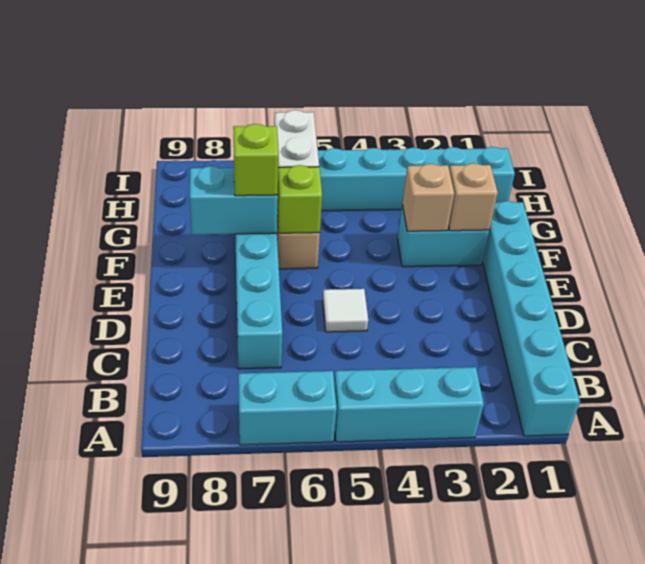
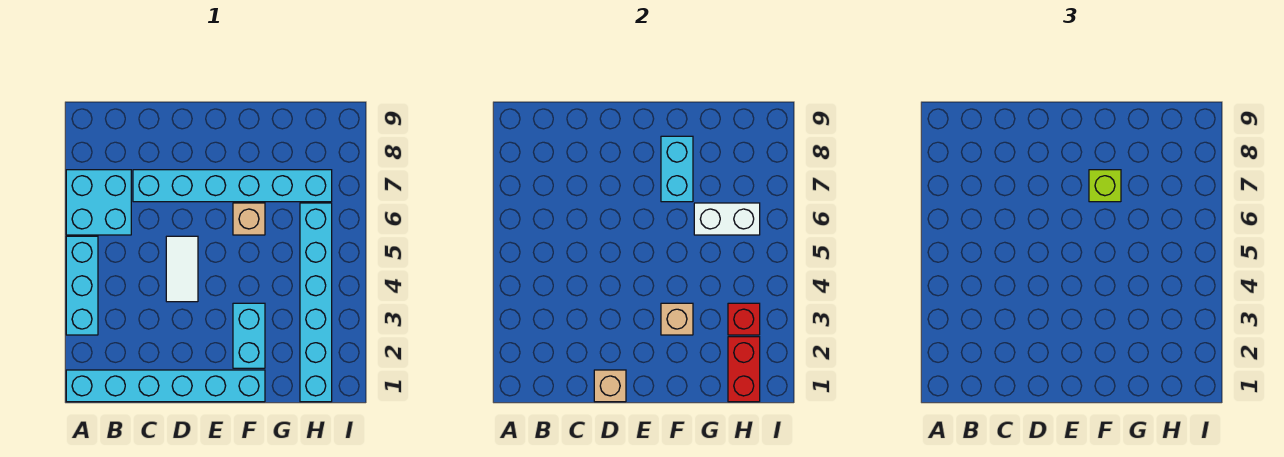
cyan brick A6:A7 level 1 -> cyan brick A6:B7 level 1
white tile D5 level 1 -> white tile D4:D5 level 1
tan brick F2 level 2 -> tan brick D1 level 2
lime brick F6 level 2 -> none
none -> red brick H1:H2 level 2
none -> red brick H3 level 2

